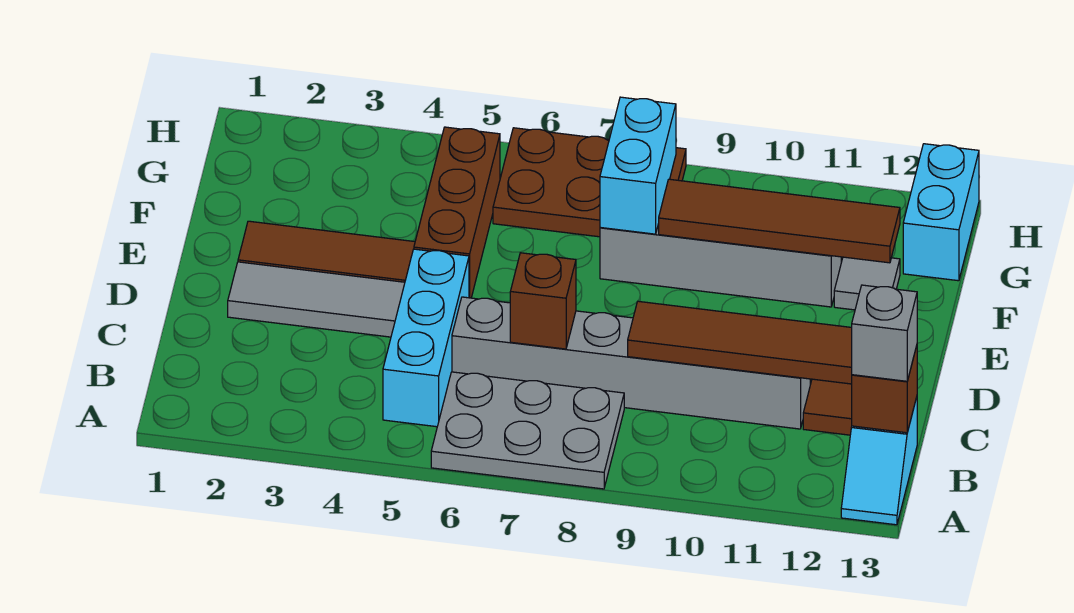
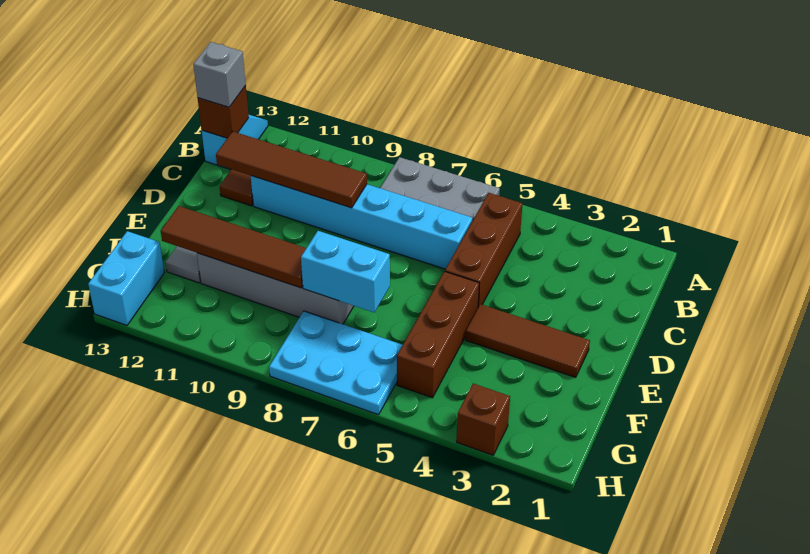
cyan brick B5:D5 level 1 -> brown brick B5:D5 level 1
grey brick C6:C11 level 1 -> cyan brick C6:C11 level 1
brown brick C7 level 2 -> brown brick H3 level 1
grey tile D2:D4 level 1 -> none
cyan brick F8:G8 level 2 -> cyan brick F7:F8 level 2
brown plate G6:H8 level 1 -> cyan plate G6:H8 level 1

